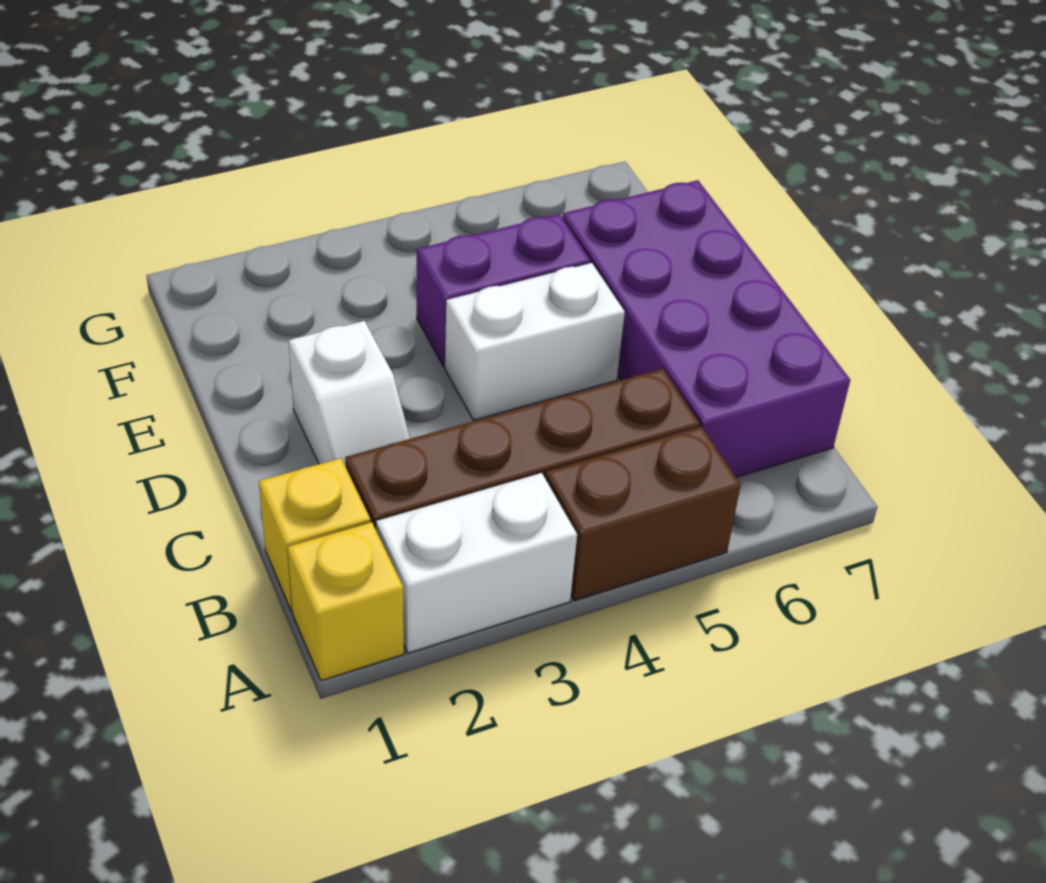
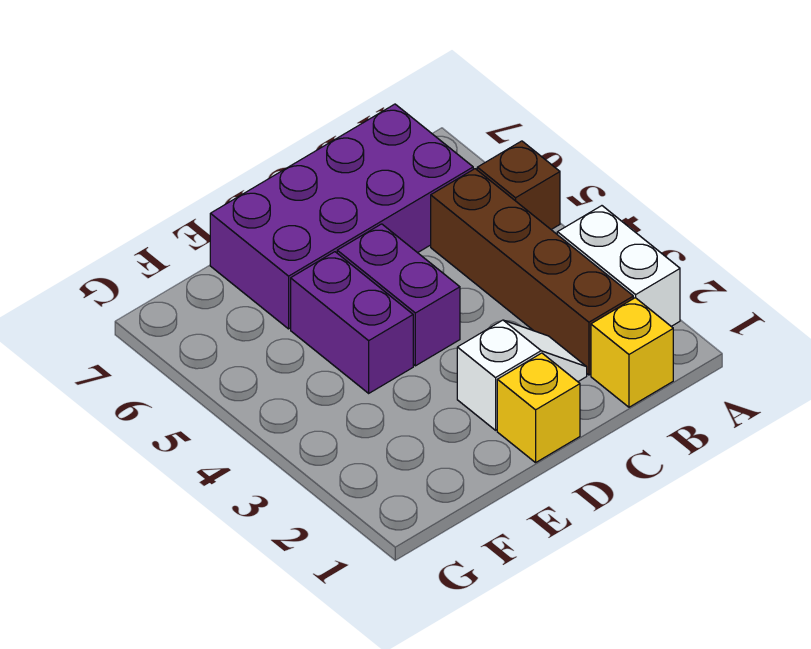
yellow brick A1 level 1 -> yellow brick D1 level 1
brown brick A4:A5 level 1 -> brown brick A5 level 1
white brick D4:D5 level 1 -> purple brick D4:D5 level 1

